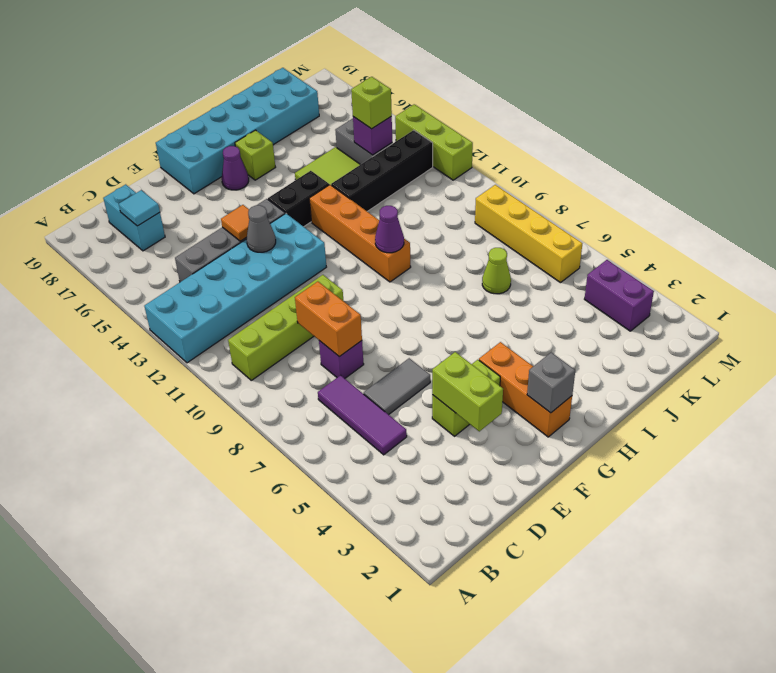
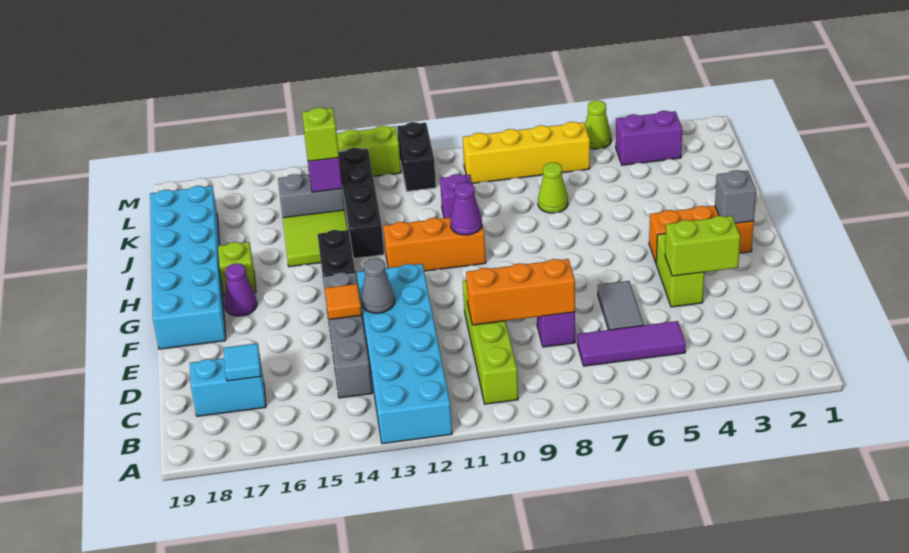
orange brick D8:D9 level 2 -> orange brick D8:D10 level 2
orange brick H10:H13 level 1 -> orange brick H10:H12 level 1
none -> purple brick J10 level 1
none -> black brick L11:M11 level 1
none -> lime cone M5 level 1

